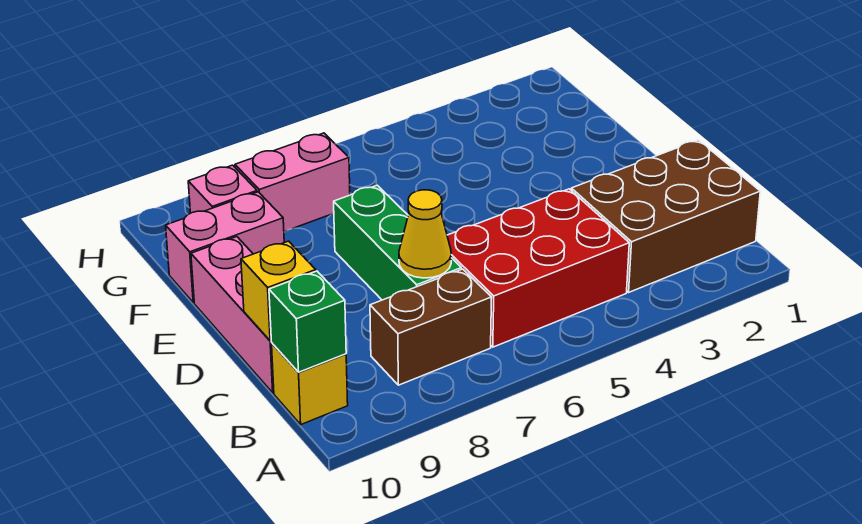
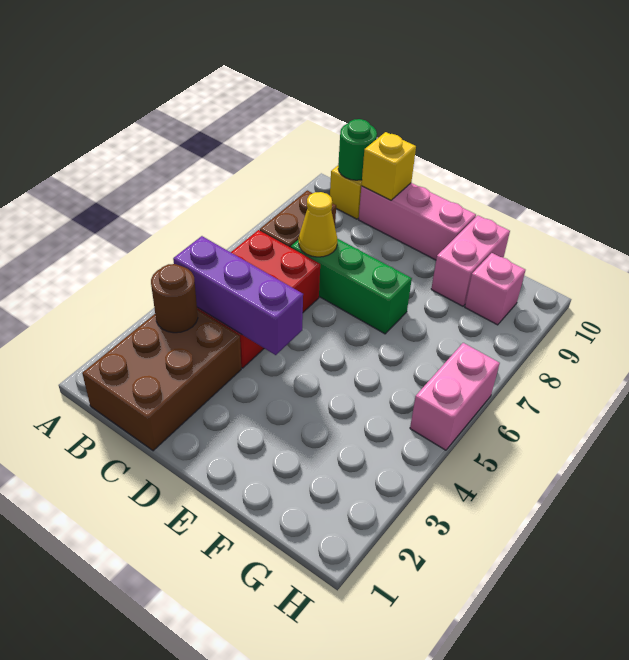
none -> brown round brick B3 level 2
none -> purple brick B4:D4 level 2
green brick B10 level 2 -> green round brick B10 level 2
pink brick G7:G8 level 1 -> pink brick H5:H6 level 1

